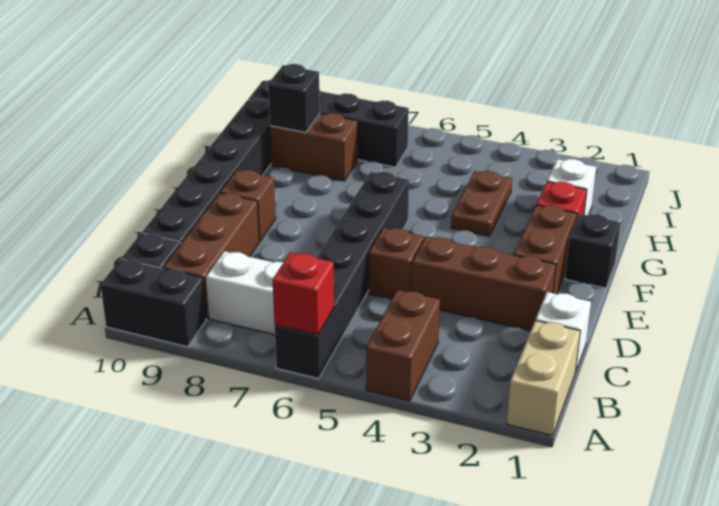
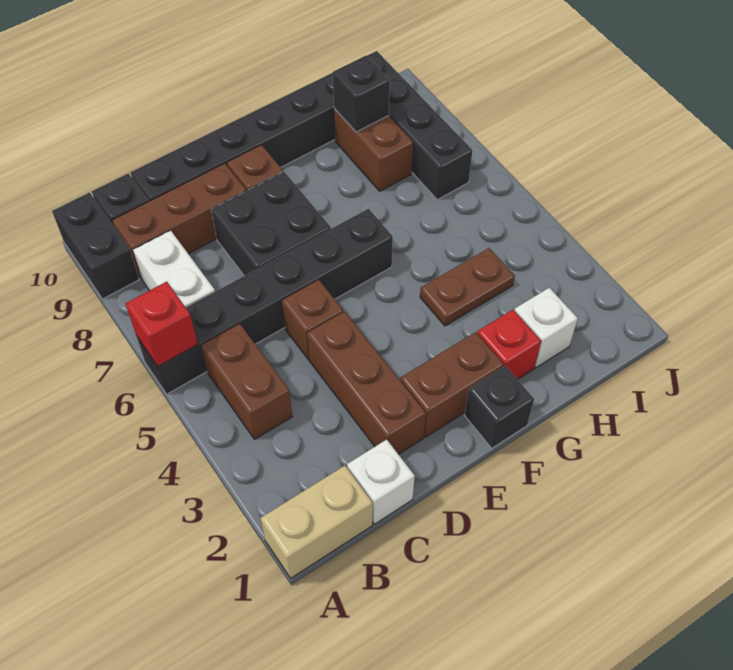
brown brick A4:B4 level 1 -> brown brick B4:B5 level 1
none -> black brick D7:E8 level 1

